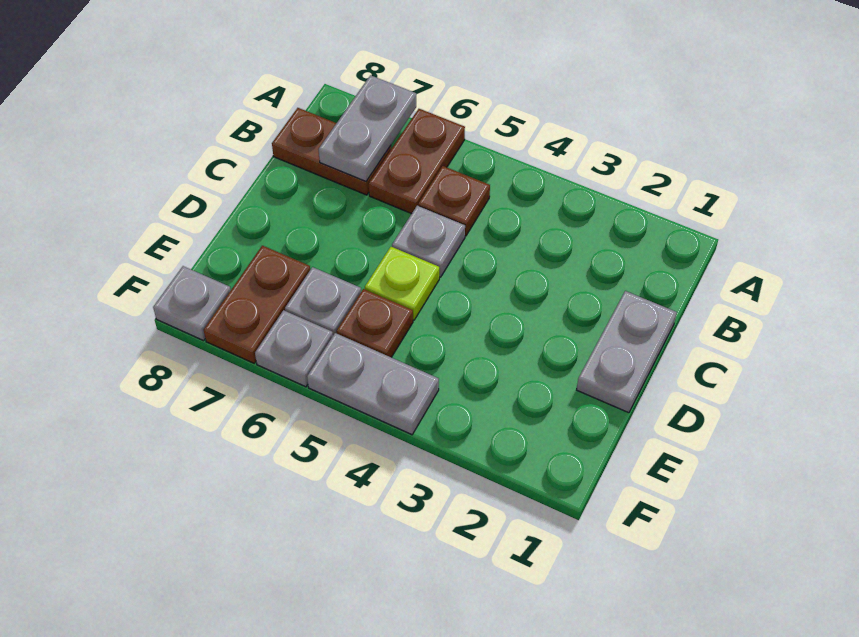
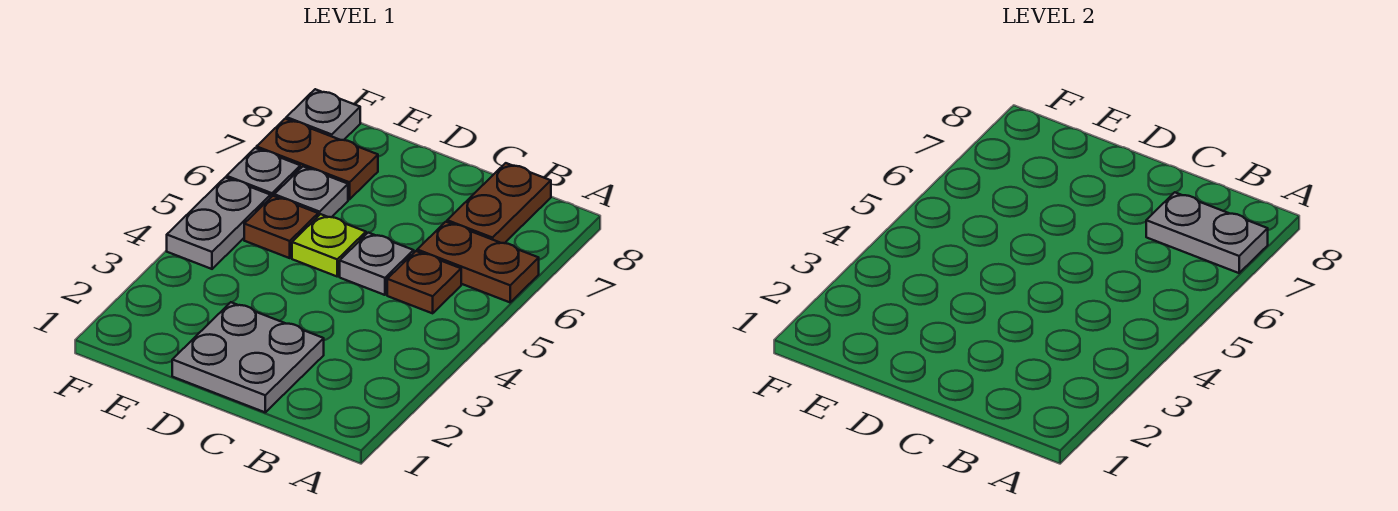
grey plate C1:D1 level 1 -> grey plate C1:D2 level 1

